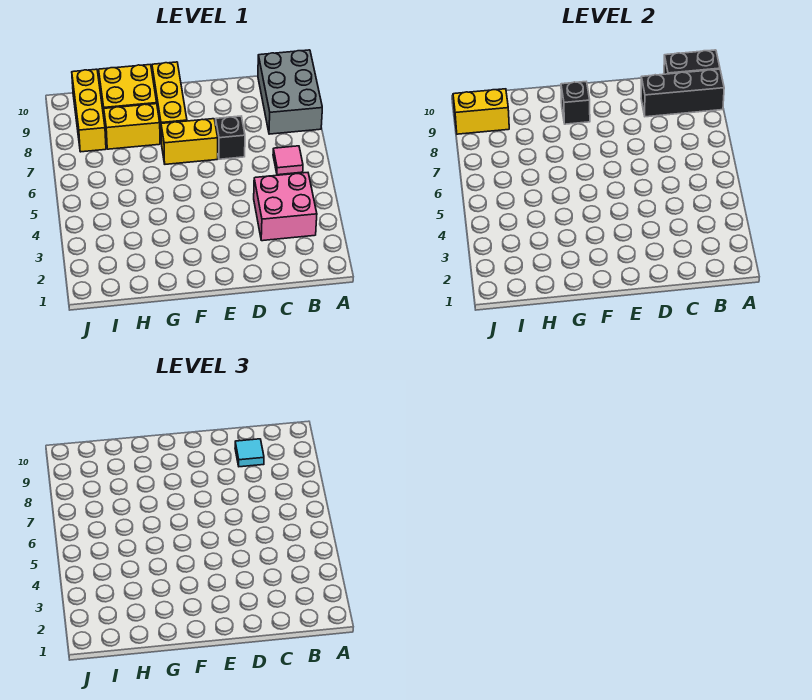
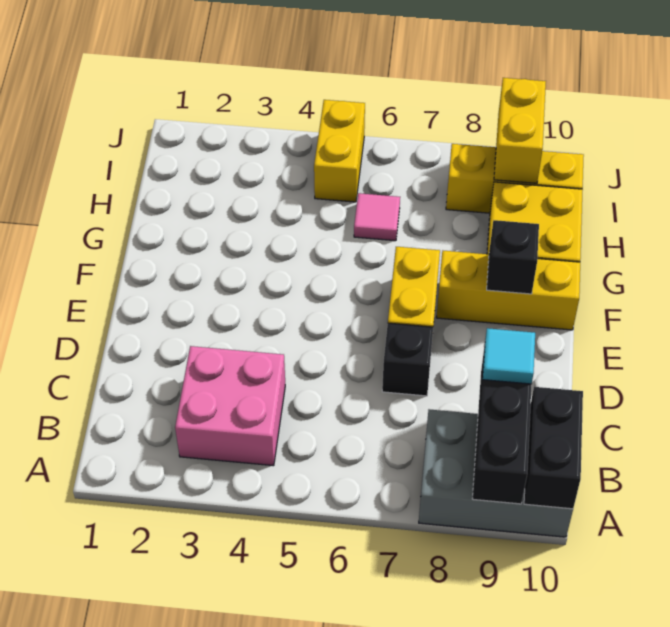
pink tile B6 level 1 -> pink tile H6 level 1
yellow brick G8:H8 level 1 -> yellow brick I5:J5 level 1

